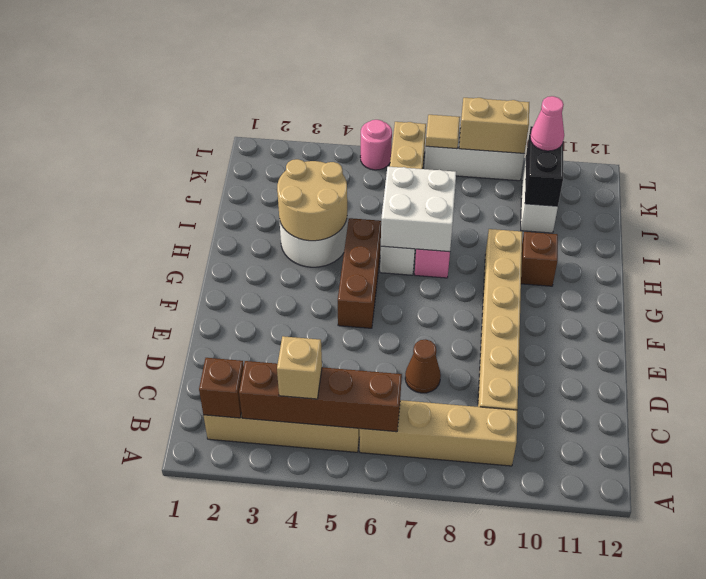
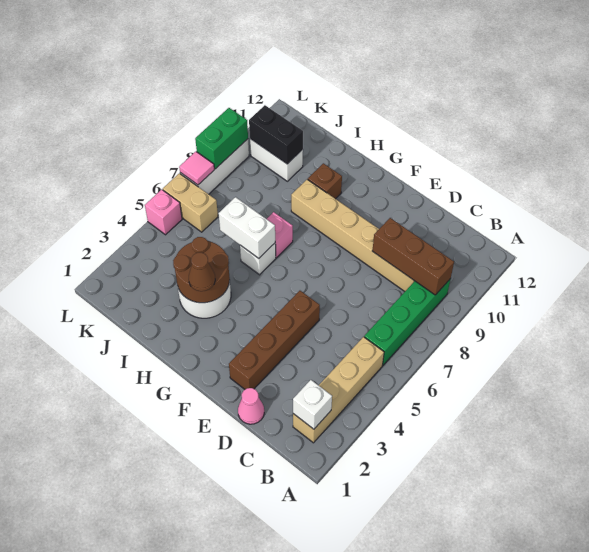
brown brick B2 level 2 -> white brick B2 level 2
brown brick B3:B6 level 2 -> brown brick E2:E5 level 1
tan brick B4 level 3 -> none
tan brick B6:B9 level 1 -> green brick B6:B9 level 1
brown cone D7 level 1 -> brown cone H3 level 3
brown brick F5:H5 level 1 -> brown brick B9:D9 level 2
tan round brick H3:I4 level 2 -> brown round brick H3:I4 level 2
white brick H6:I7 level 2 -> white brick H6:I6 level 2
pink cone K10 level 3 -> pink cone D1 level 1
pink round brick L5 level 1 -> pink brick L5 level 1
tan tile L7 level 2 -> pink tile L7 level 2
tan brick L8:L9 level 2 -> green brick L8:L9 level 2

